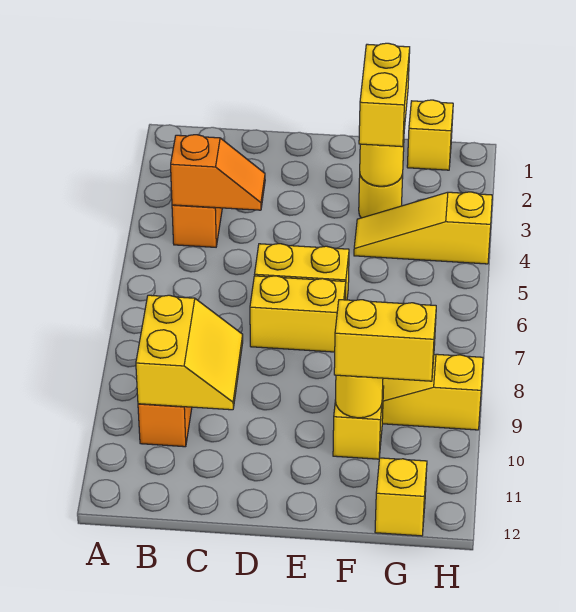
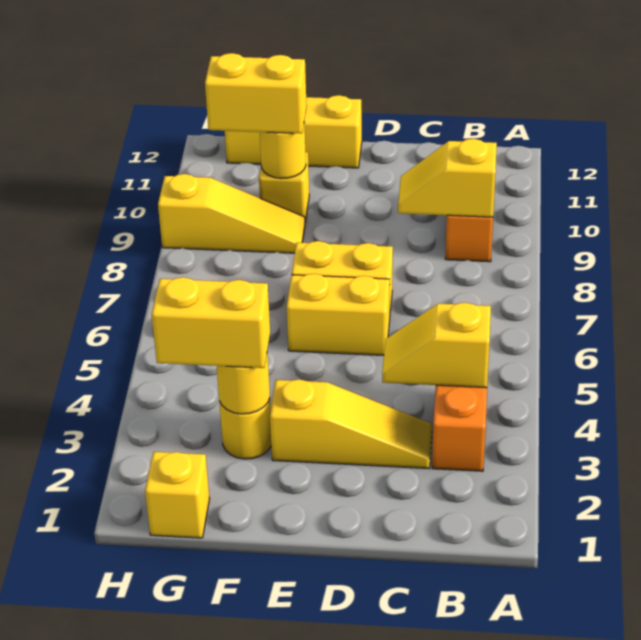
orange slope B4:C4 level 2 top B -> yellow slope B4:C4 level 2 top B
yellow slope B9:C10 level 2 top B -> yellow slope B9:C9 level 2 top B
yellow brick F2:F3 level 3 -> yellow brick F3:G3 level 3
yellow slope F4:H4 level 1 top H -> yellow slope C3:E3 level 1 top E
yellow brick G12 level 1 -> yellow brick E12:G12 level 1

